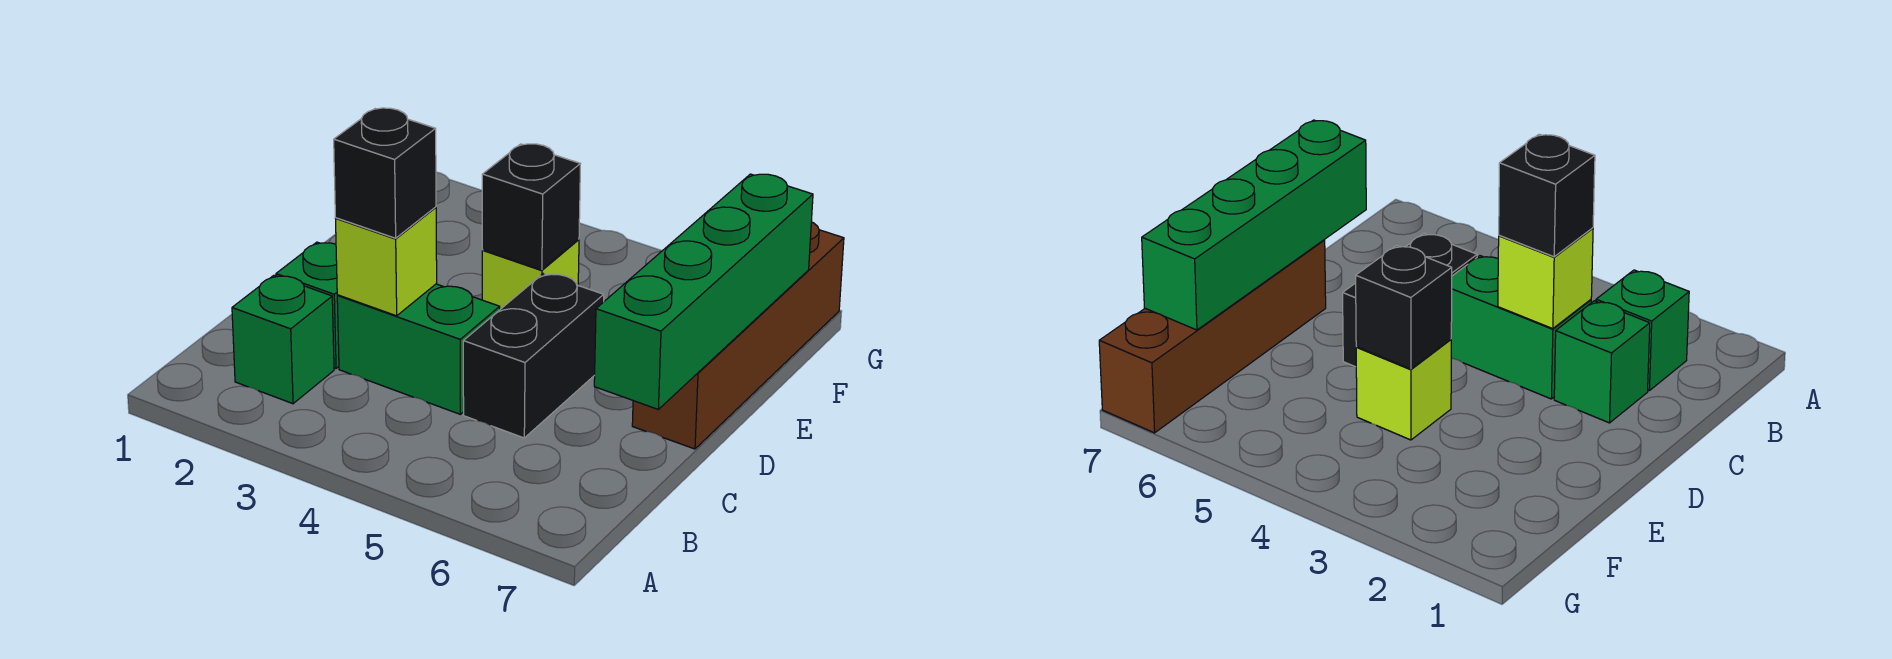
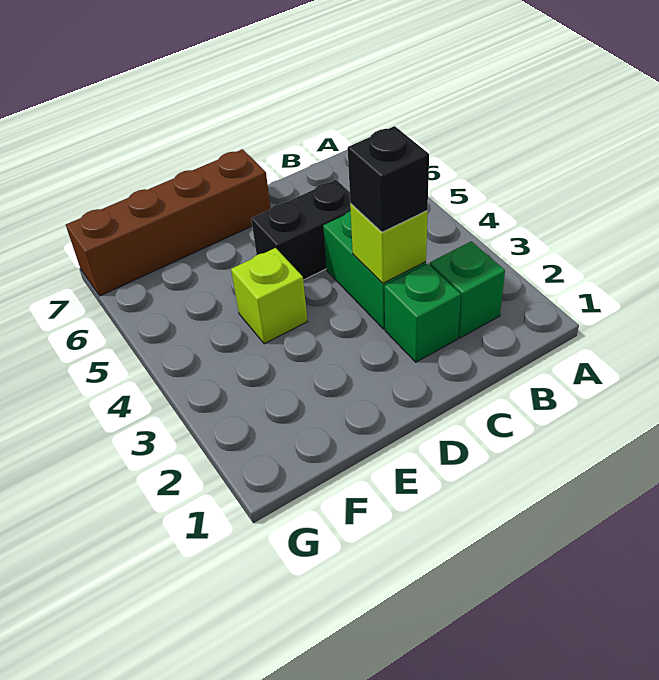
green brick C7:F7 level 2 -> none
black brick E4 level 2 -> none

